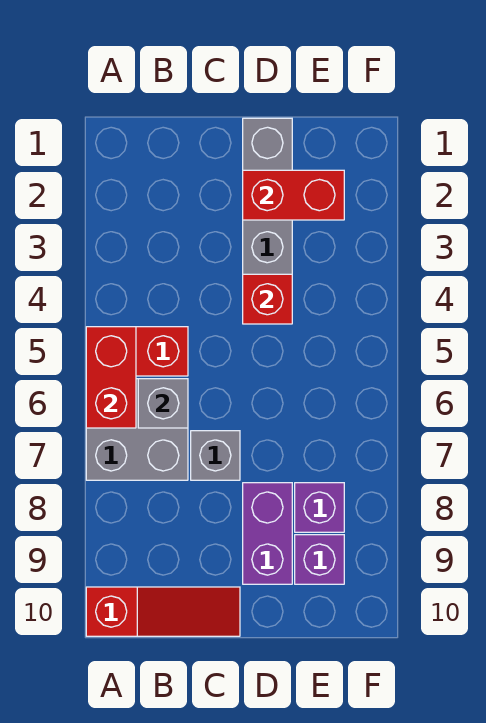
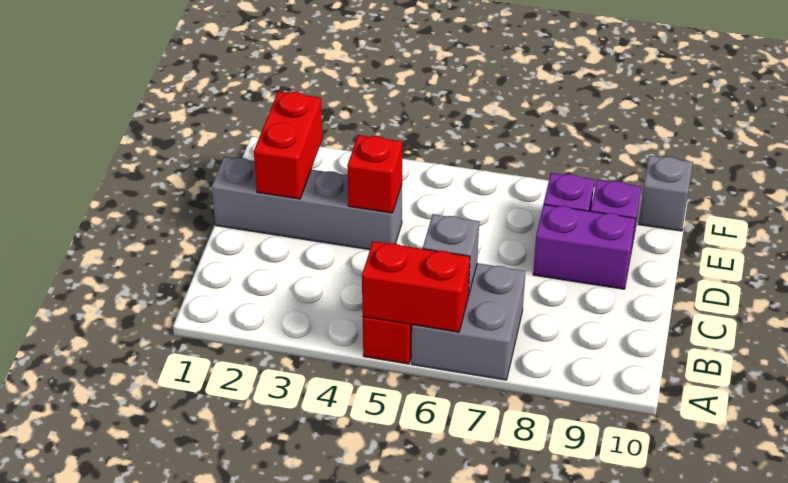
red slope A10:C10 level 1 top A -> none
grey brick C7 level 1 -> grey brick F10 level 1

